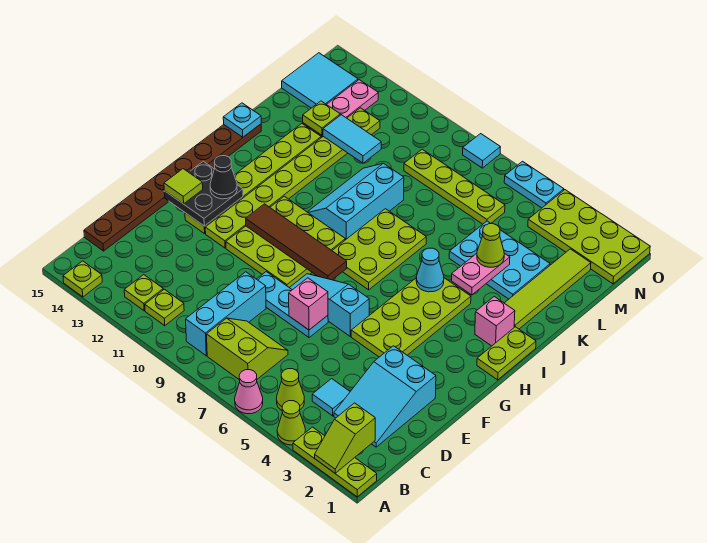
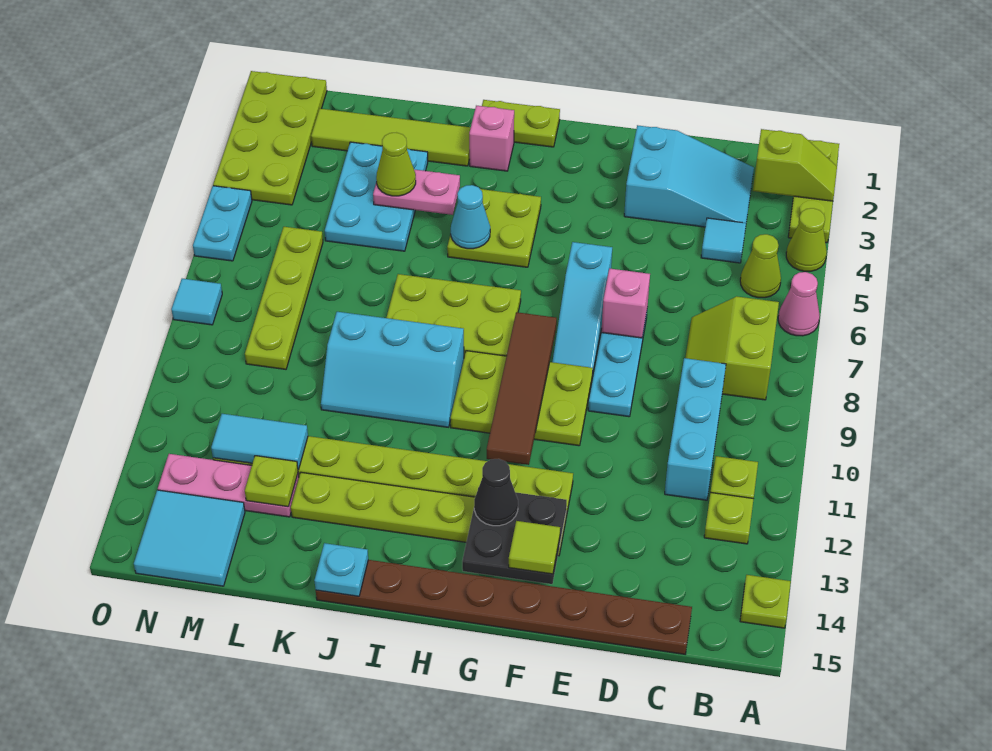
cyan brick B9:D9 level 1 -> cyan brick C9:C11 level 1
lime plate F4:I5 level 1 -> lime plate H4:I5 level 1
lime plate F9:H11 level 1 -> lime plate F9:H10 level 1
cyan tile L11:L12 level 2 -> cyan tile L12:M12 level 2

